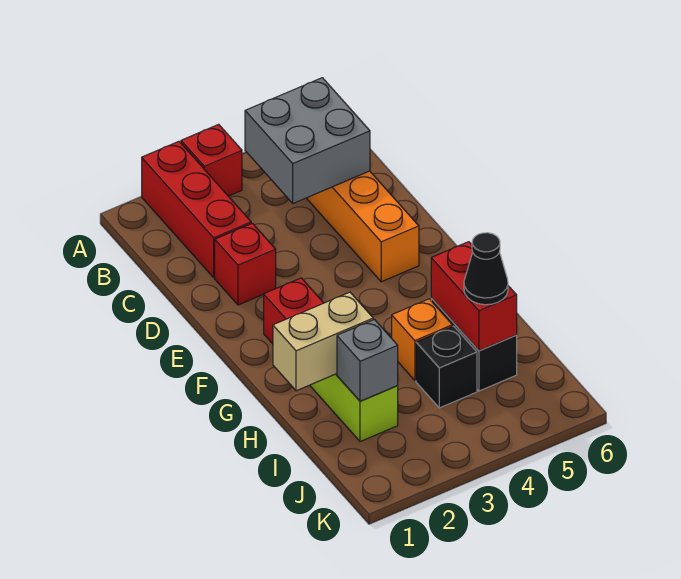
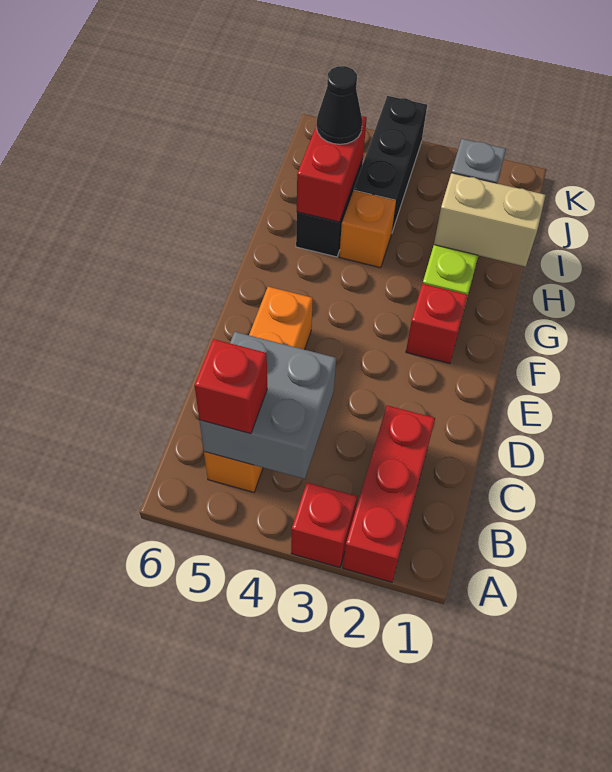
red brick D2 level 1 -> red brick B5 level 3
black brick I4 level 1 -> black brick I4:K4 level 1

